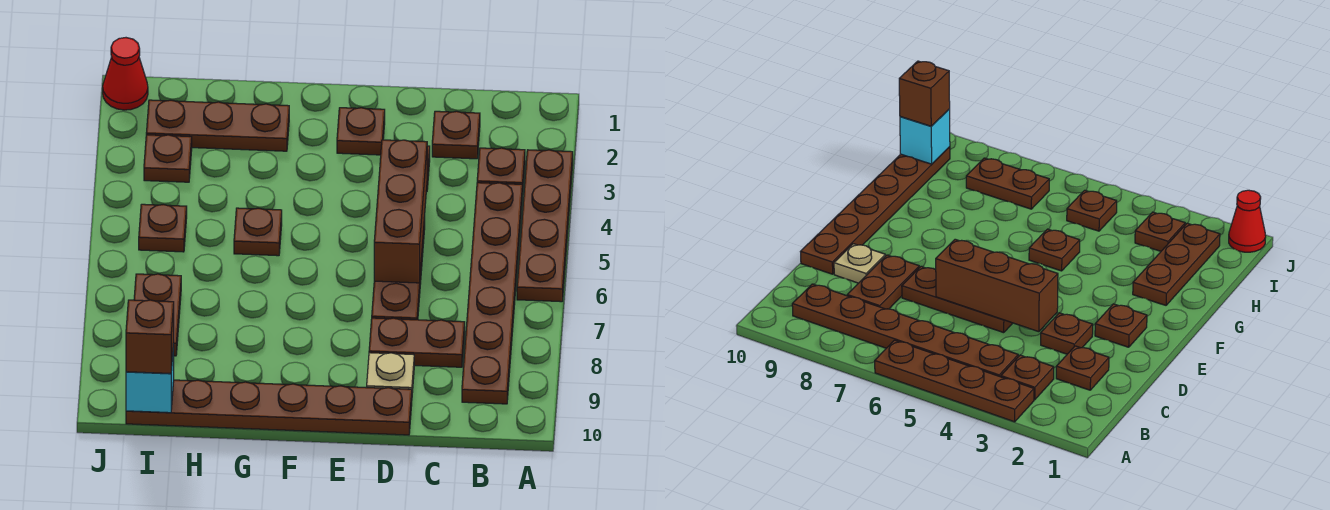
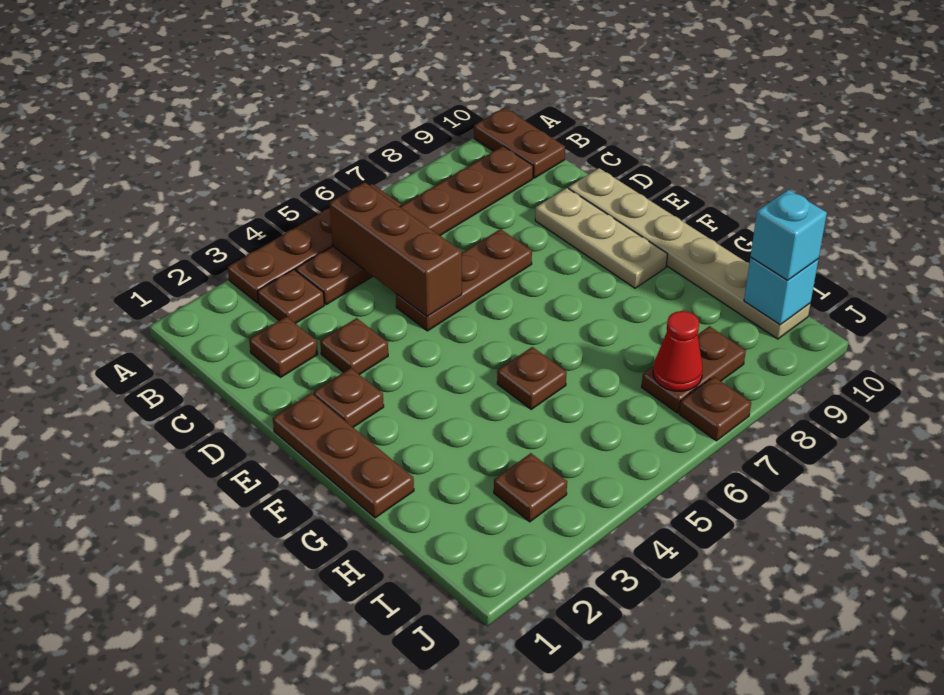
brown plate C8:D8 level 1 -> brown plate A10:B10 level 1
brown brick D4:D6 level 2 -> brown brick B5:D5 level 2
tan plate D9 level 1 -> tan plate D9:F9 level 1
brown plate D10:I10 level 1 -> tan plate D10:I10 level 1
brown plate G2:I2 level 1 -> brown plate E1:G1 level 1
brown plate I5 level 1 -> brown plate J7 level 1
brown brick I10 level 3 -> cyan brick I10 level 3
red cone J1 level 1 -> red cone I7 level 2

